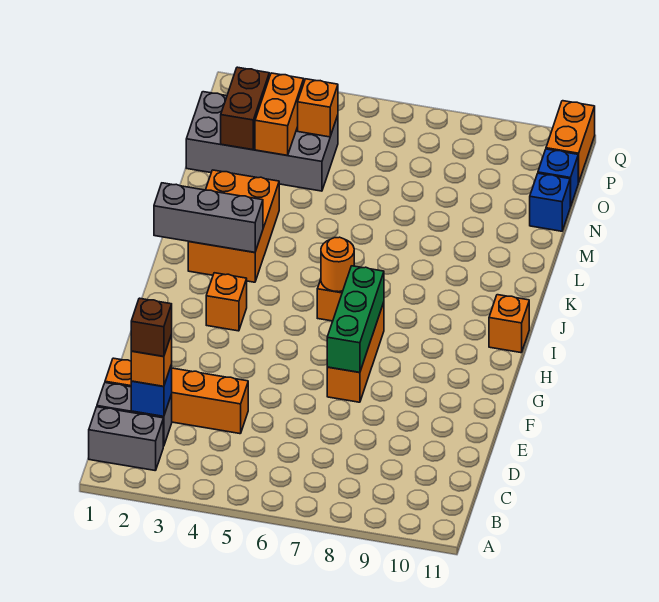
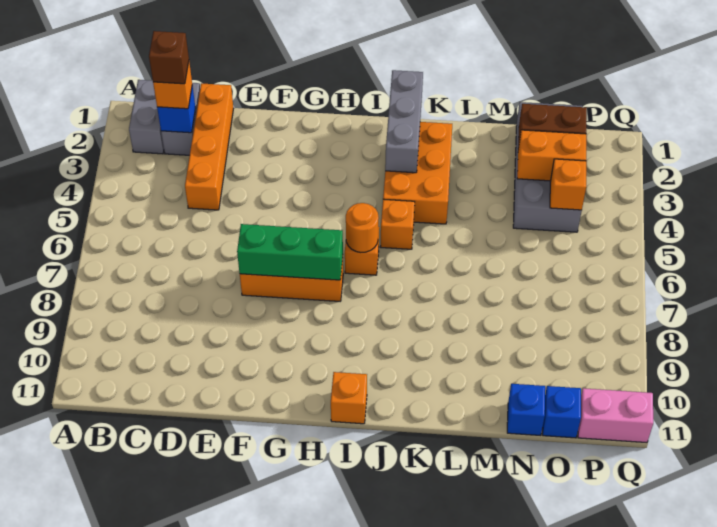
orange brick H3 level 1 -> orange brick J5 level 1
orange brick J2:L3 level 1 -> orange brick J2:K4 level 1
orange brick P11:Q11 level 1 -> pink brick P11:Q11 level 1

